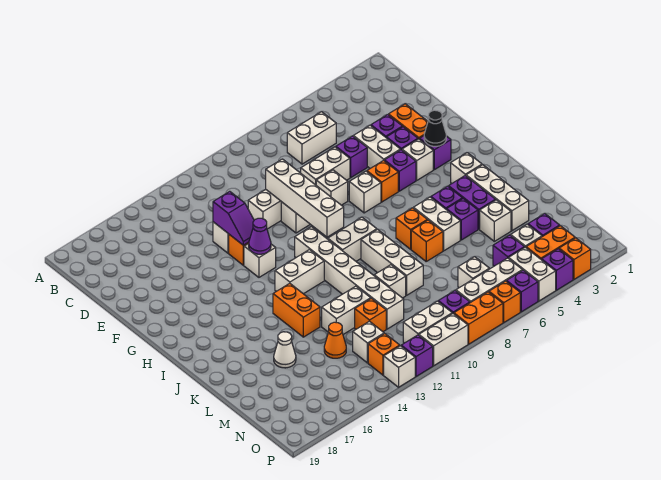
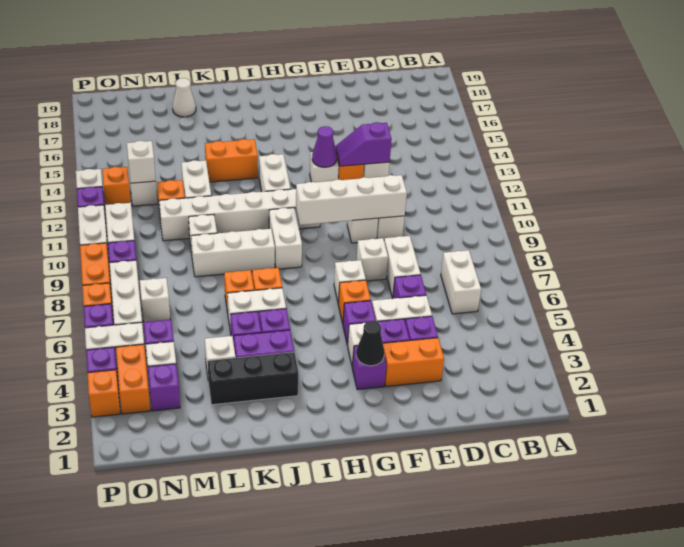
white brick I3 level 1 -> white brick N13 level 2
white brick J3:L3 level 1 -> black brick J3:L3 level 1
white cone L16 level 1 -> white cone L18 level 1
orange cone M14 level 1 -> none

